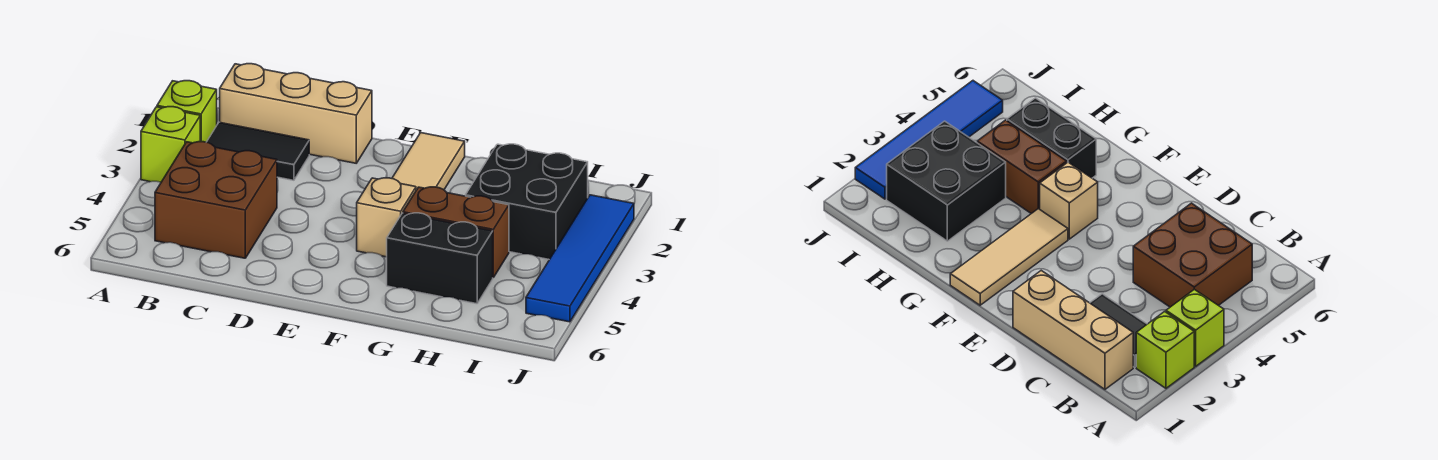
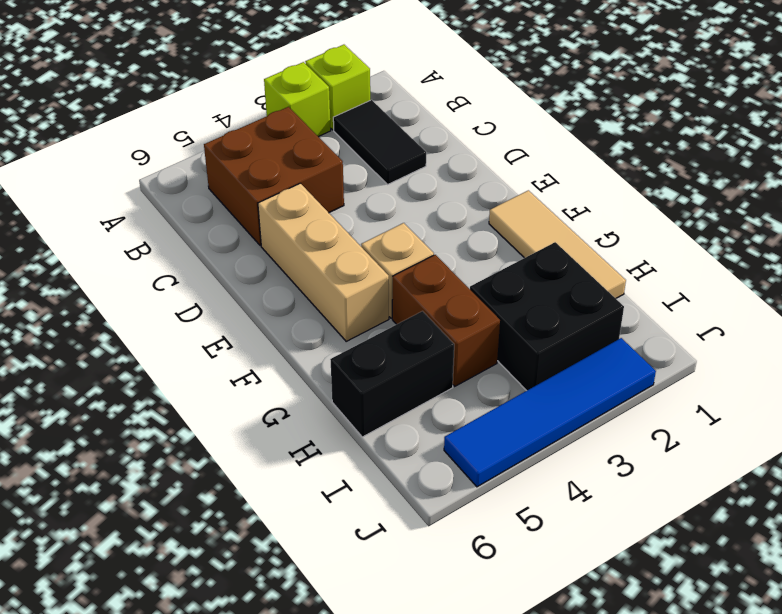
tan brick B1:D1 level 1 -> tan brick D5:F5 level 1
tan tile F1:F3 level 1 -> tan tile F1:H1 level 1
black brick G5:H5 level 1 -> black brick H5:H6 level 1

